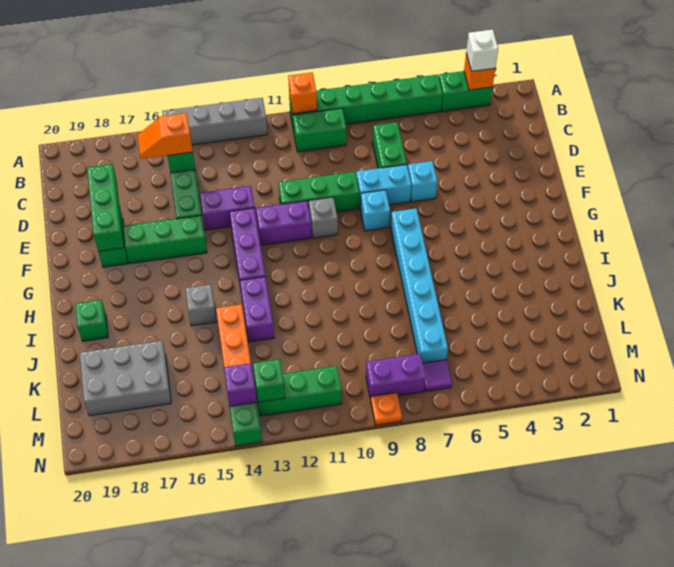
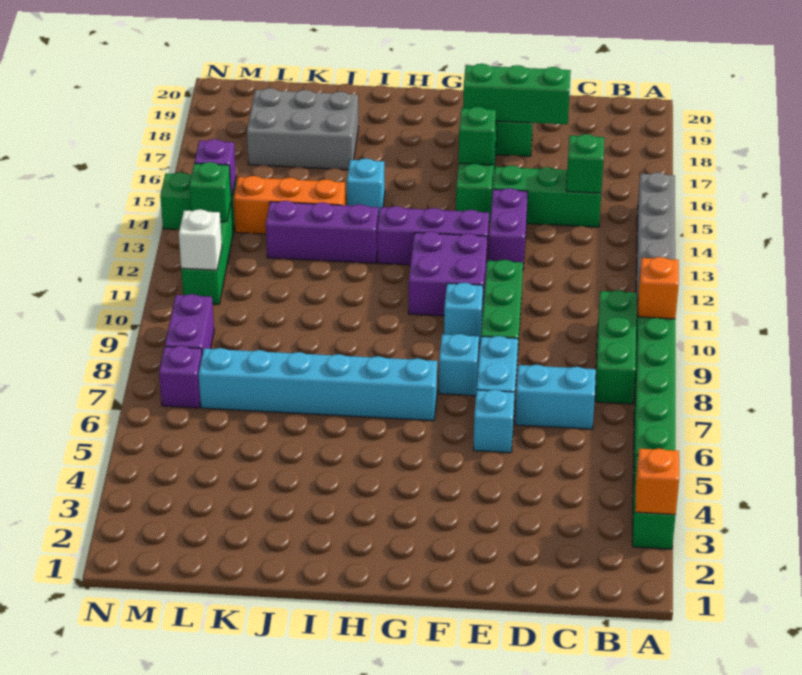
white brick A3 level 3 -> white brick M11 level 2
green brick B9:B10 level 1 -> green brick B8:B10 level 1
green brick C7:D7 level 1 -> cyan brick C7:D7 level 1
orange slope C15:C16 level 3 top 15 -> none
grey brick F10 level 1 -> cyan brick F10 level 1
purple brick F11:F12 level 1 -> purple brick F11:G12 level 1
purple brick I13:J13 level 1 -> purple brick I13:K13 level 1
grey brick I15 level 1 -> cyan brick I15 level 1
green brick I19 level 1 -> green brick F16 level 2
grey brick K17:L19 level 1 -> grey brick J17:L18 level 1
purple tile M7 level 1 -> purple brick M7 level 1
orange plate N9 level 1 -> none

